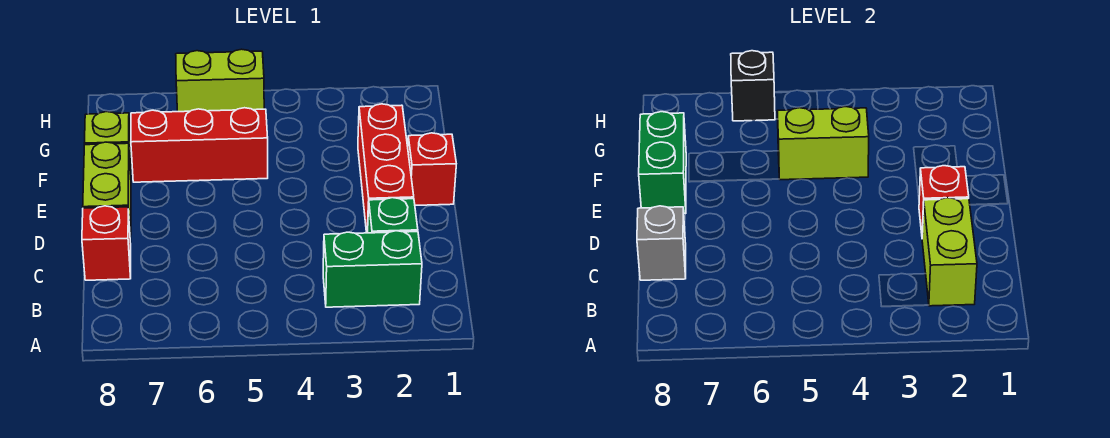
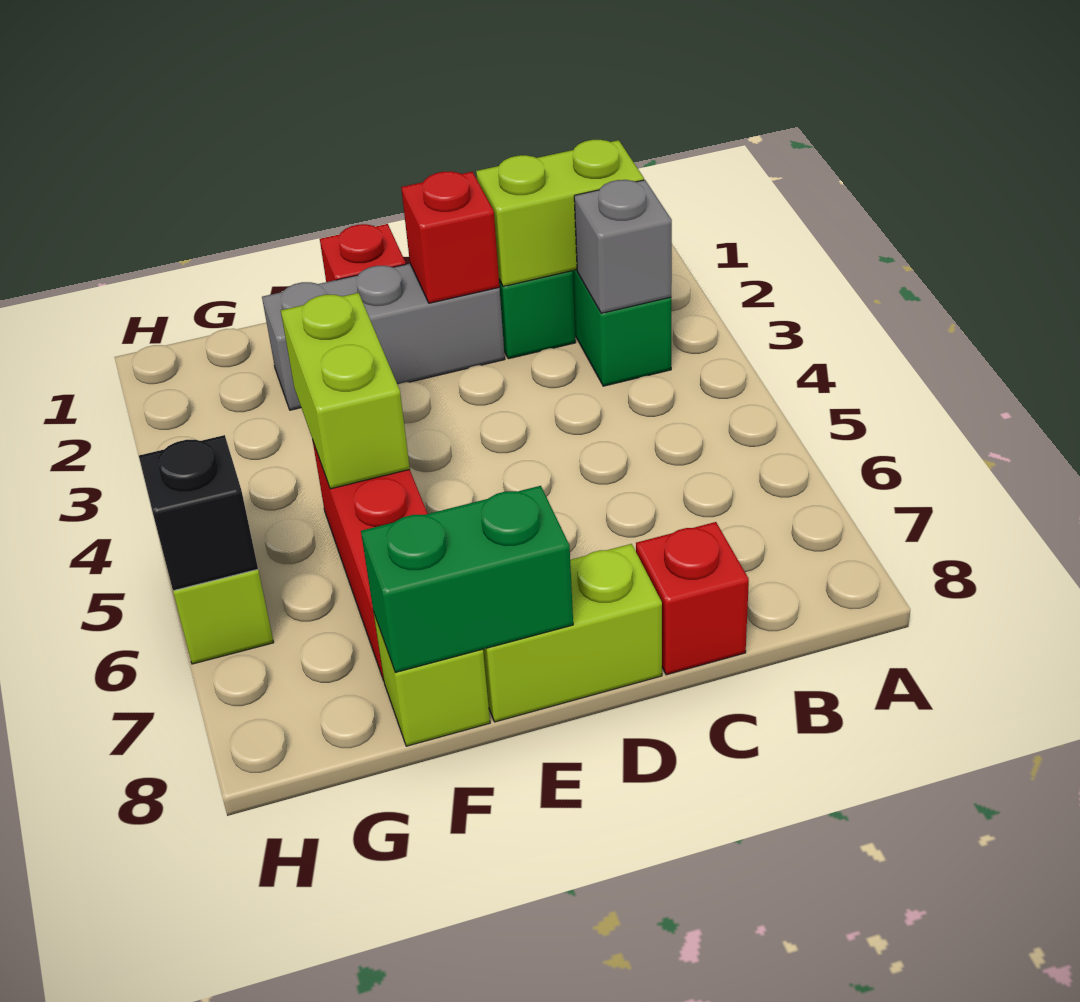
grey brick C8 level 2 -> grey brick B3 level 2
red brick D2:F2 level 1 -> grey brick D2:F2 level 1

